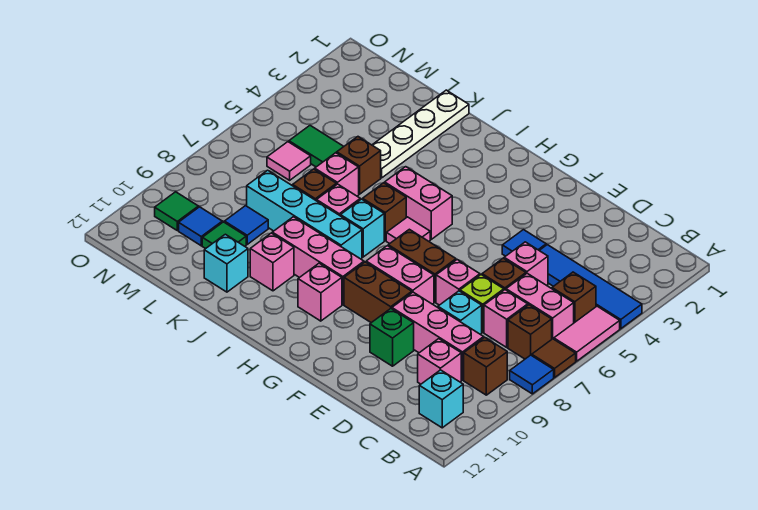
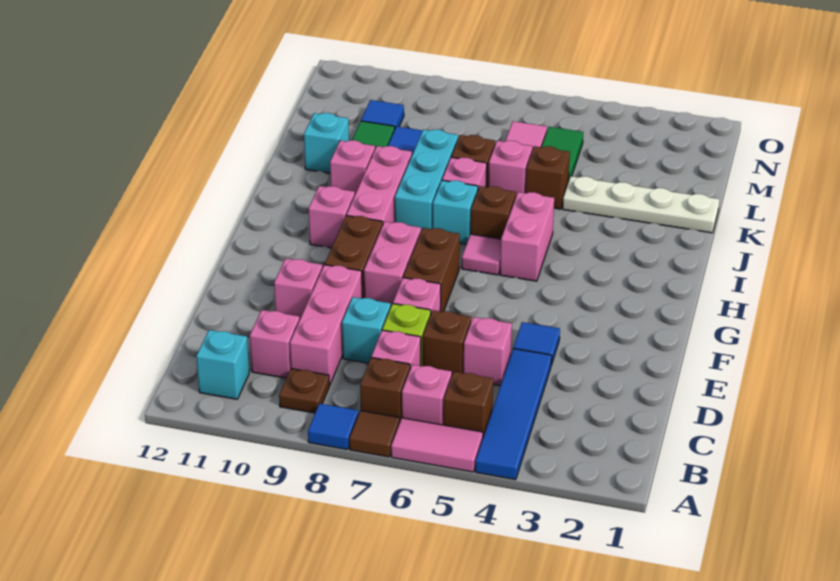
pink brick B6:C6 level 1 -> pink brick B6 level 1
brown brick B9 level 1 -> brown plate B9 level 1
green brick E10 level 1 -> pink brick E10 level 1
cyan brick I8:L8 level 1 -> cyan brick I8:K8 level 1
green tile N10 level 1 -> none

